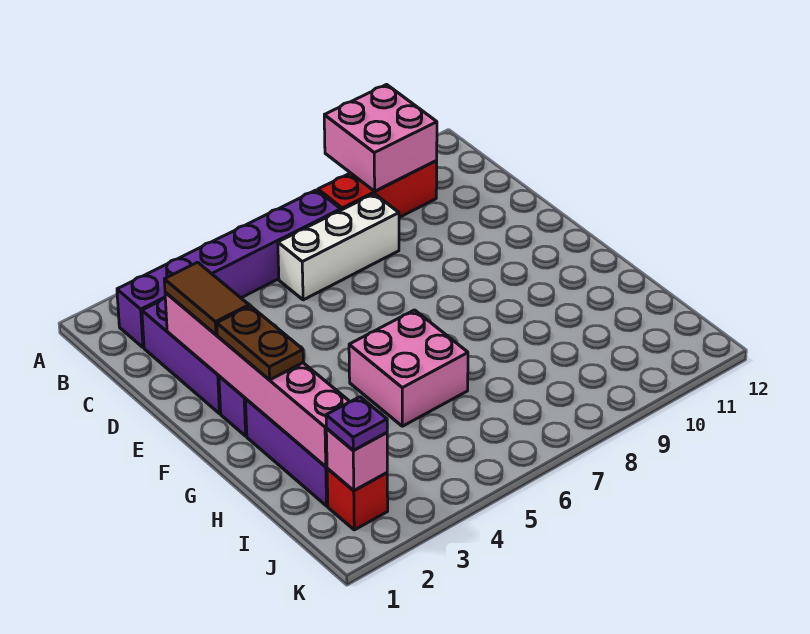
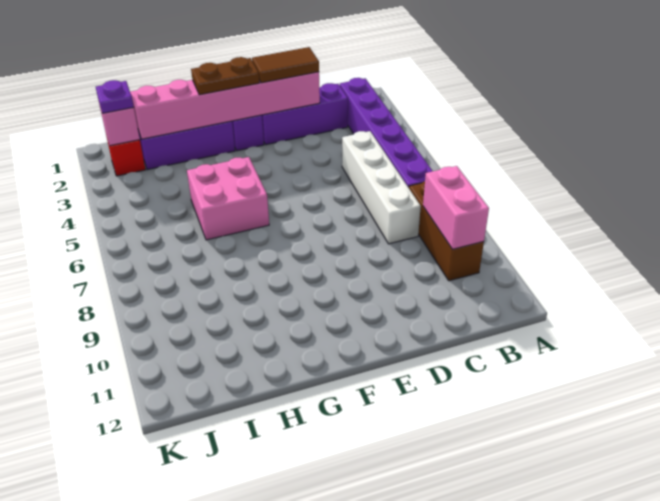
pink brick A9:B10 level 2 -> pink brick B9:B10 level 2
red brick B8:B10 level 1 -> brown brick B8:B10 level 1
white brick C6:C8 level 1 -> white brick C5:C8 level 1

